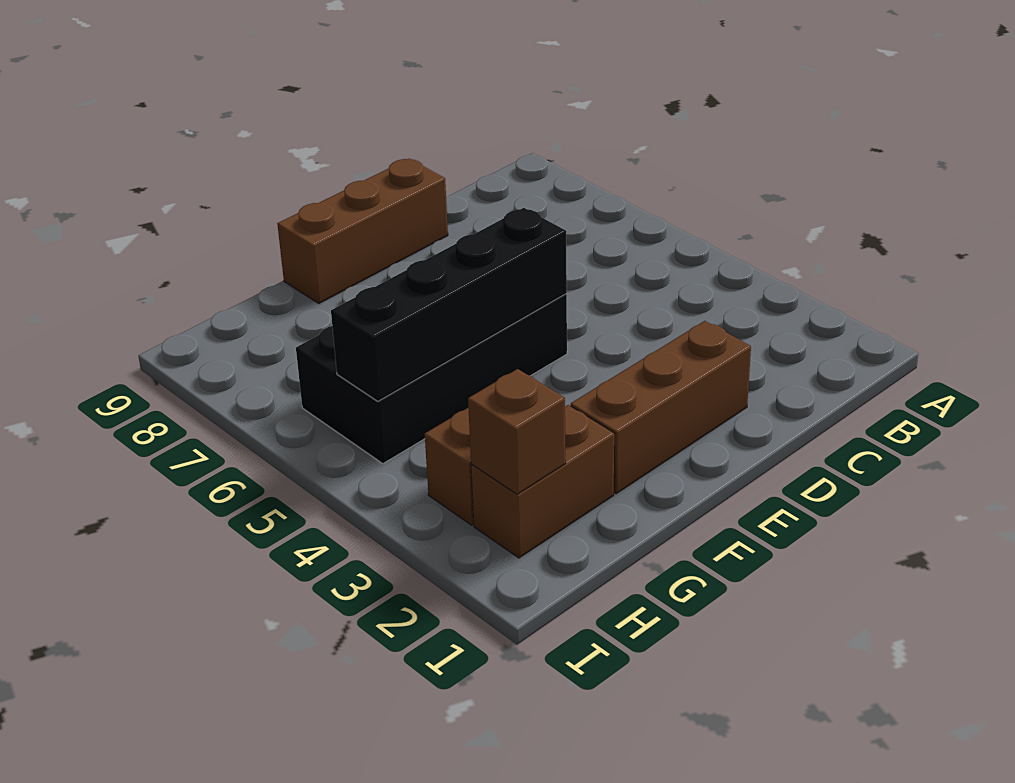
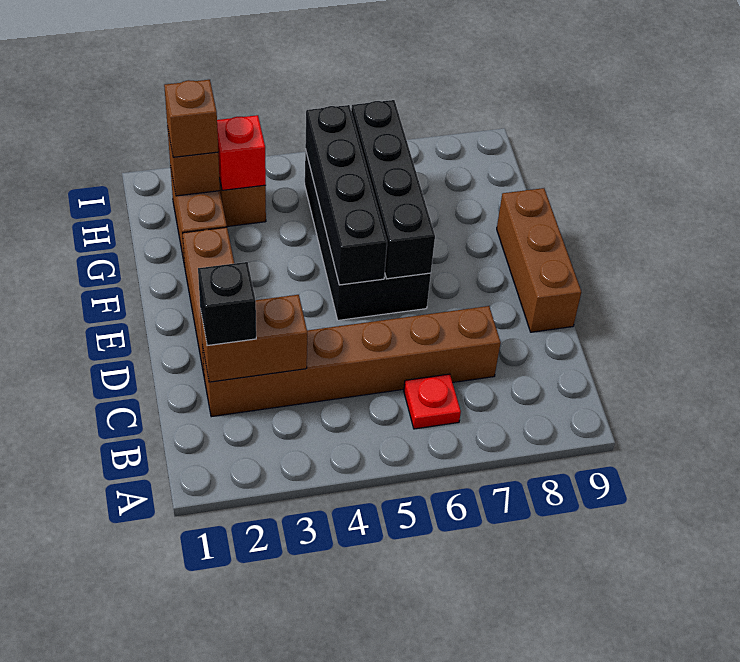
none -> red plate B6 level 1
none -> brown brick C2:C7 level 1
none -> brown brick C2:C3 level 2
none -> black brick C2 level 3
none -> black brick E6:H6 level 2
none -> brown brick H2 level 3
none -> red brick H3 level 2

